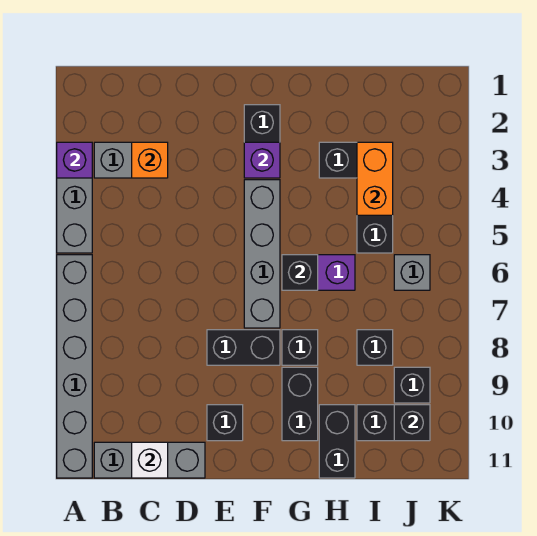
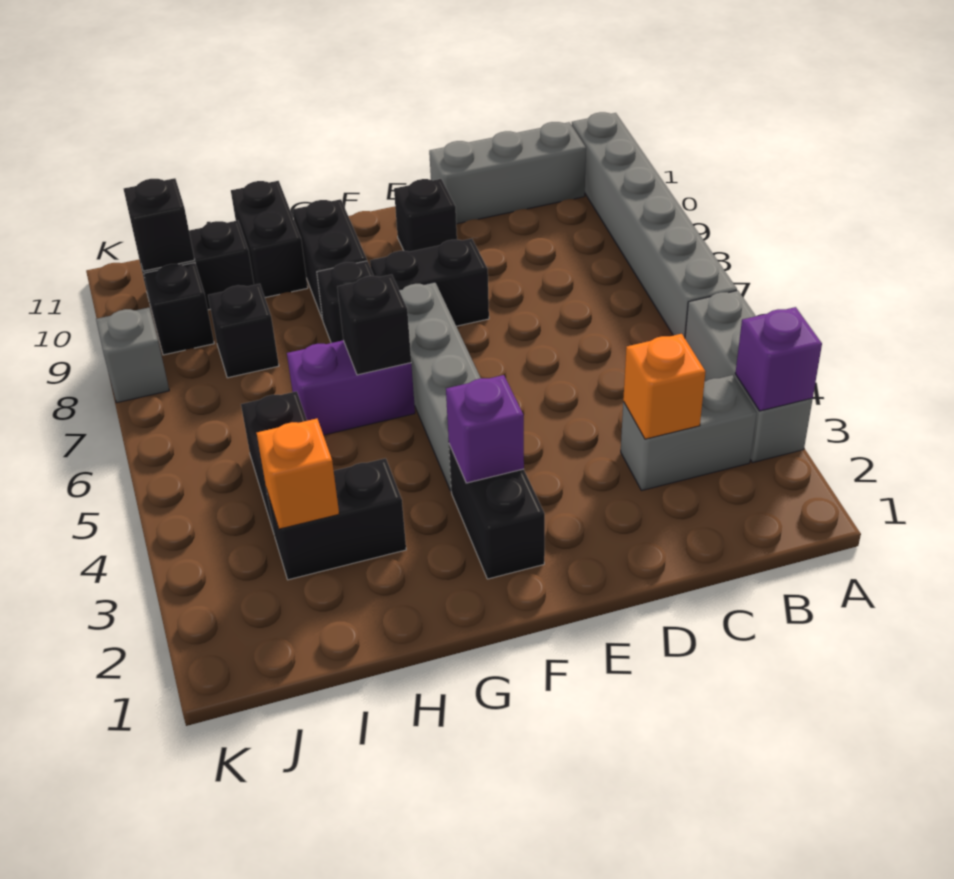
white brick C11 level 2 -> none
orange brick I3:I4 level 2 -> orange brick I3 level 2
grey brick J6 level 1 -> grey brick K8 level 1

